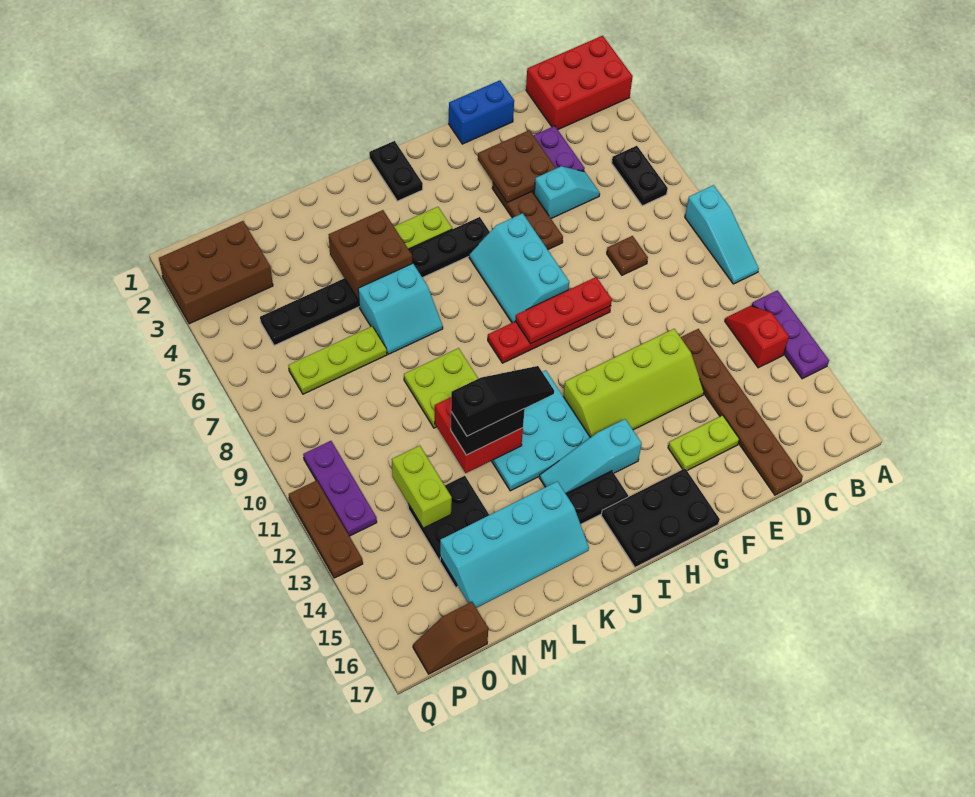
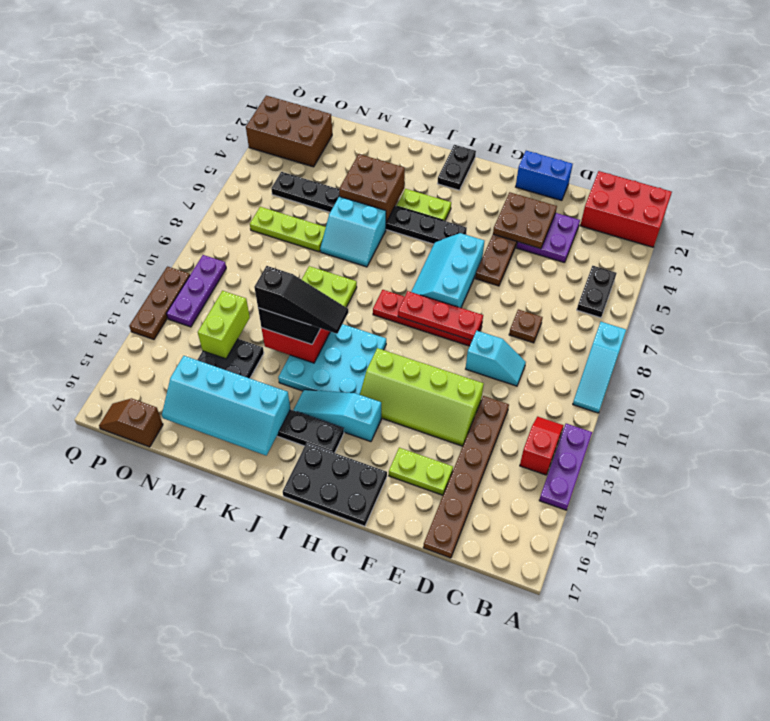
cyan slope D5:E5 level 1 top E -> cyan slope D10:E10 level 1 top E

